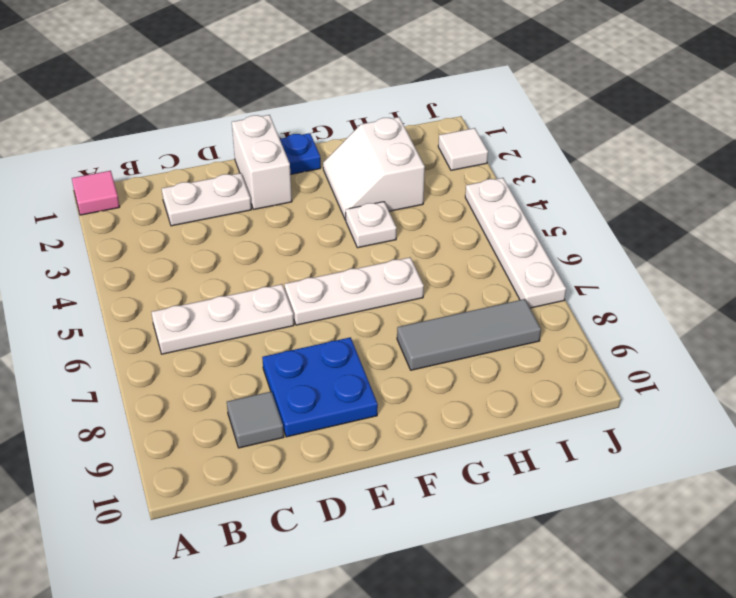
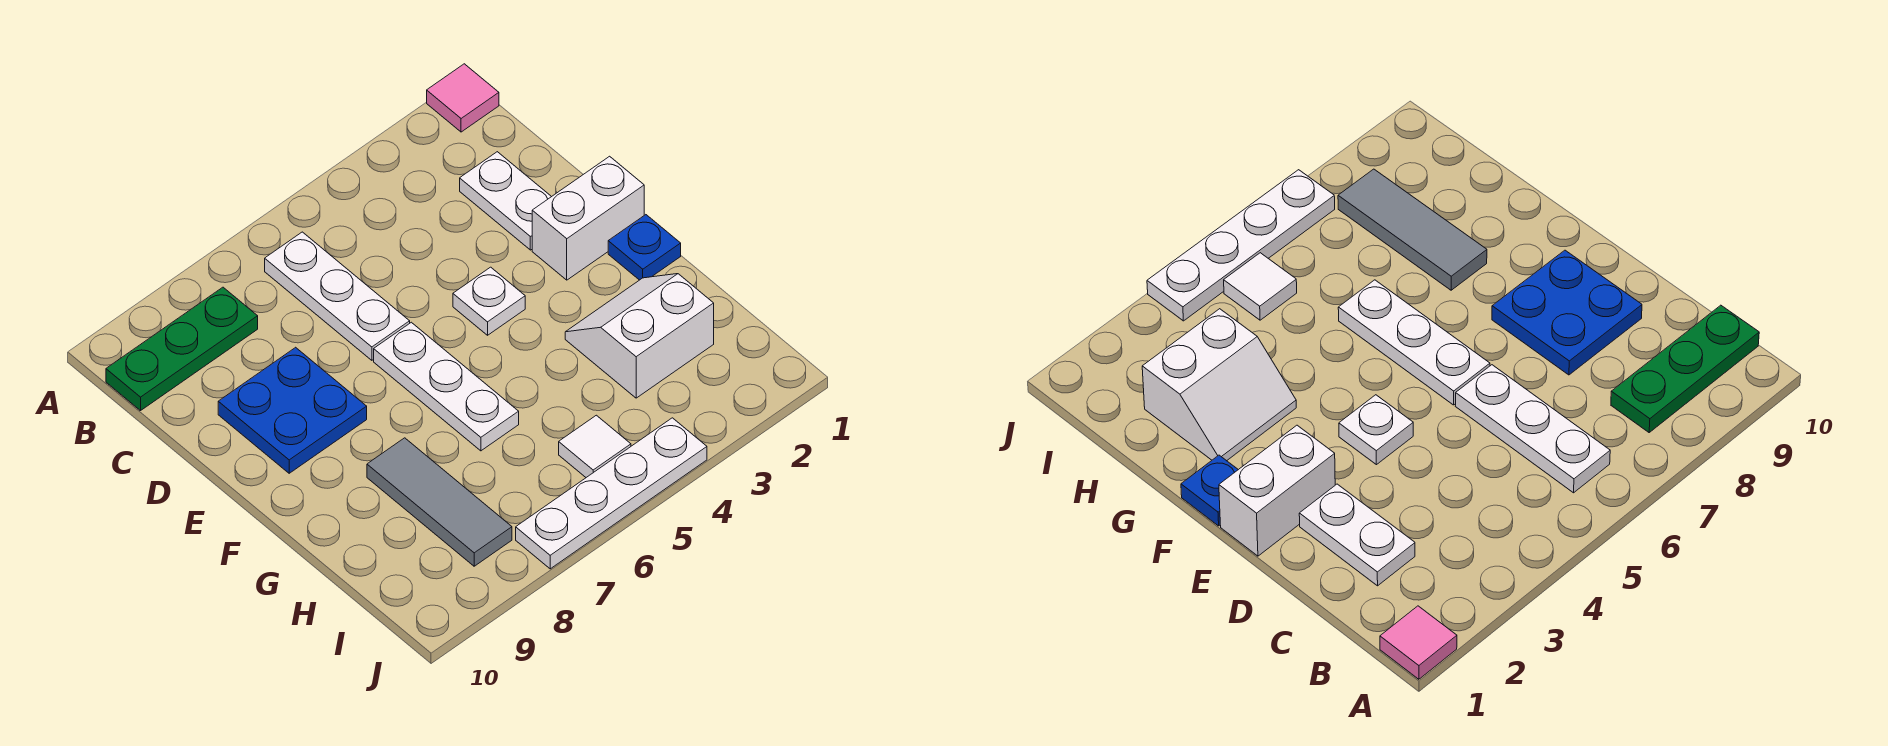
none -> green plate B8:B10 level 1
grey tile C9 level 1 -> none
white plate G4 level 1 -> white plate E4 level 1
white tile J2 level 1 -> white tile I5 level 1

